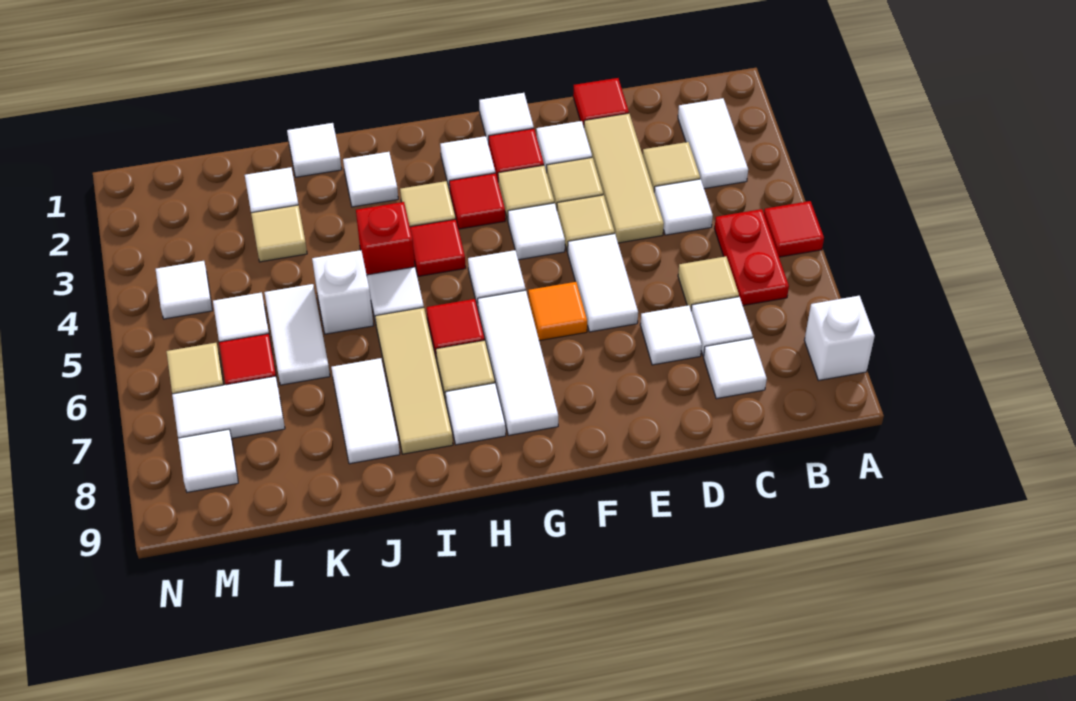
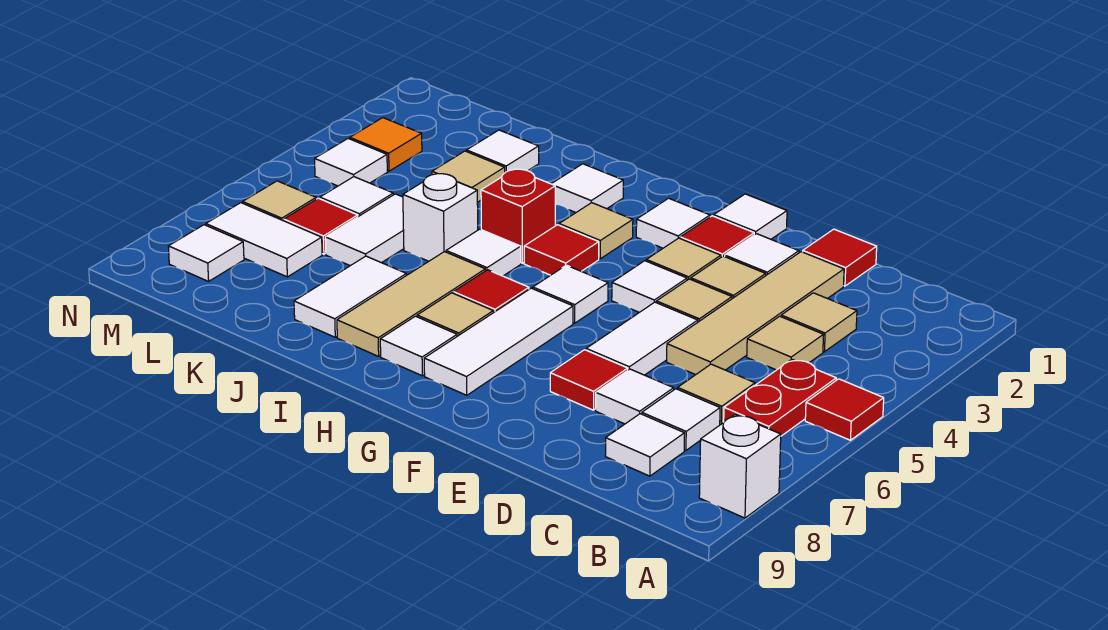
white tile B2:B3 level 1 -> none
white tile C4 level 1 -> tan tile C4 level 1
tan tile D2:D4 level 1 -> tan tile D2:D5 level 1
orange tile F6 level 1 -> orange tile M3 level 1
red tile G3 level 1 -> red tile E7 level 1
white tile J1 level 1 -> none

